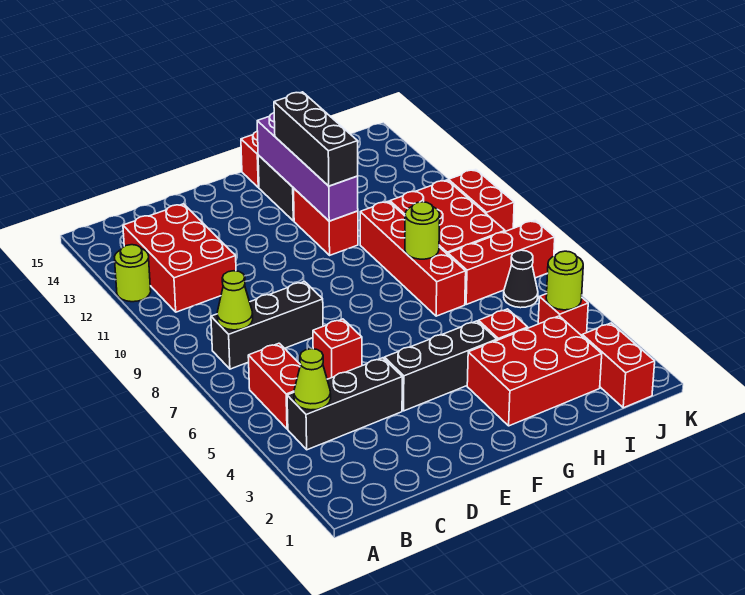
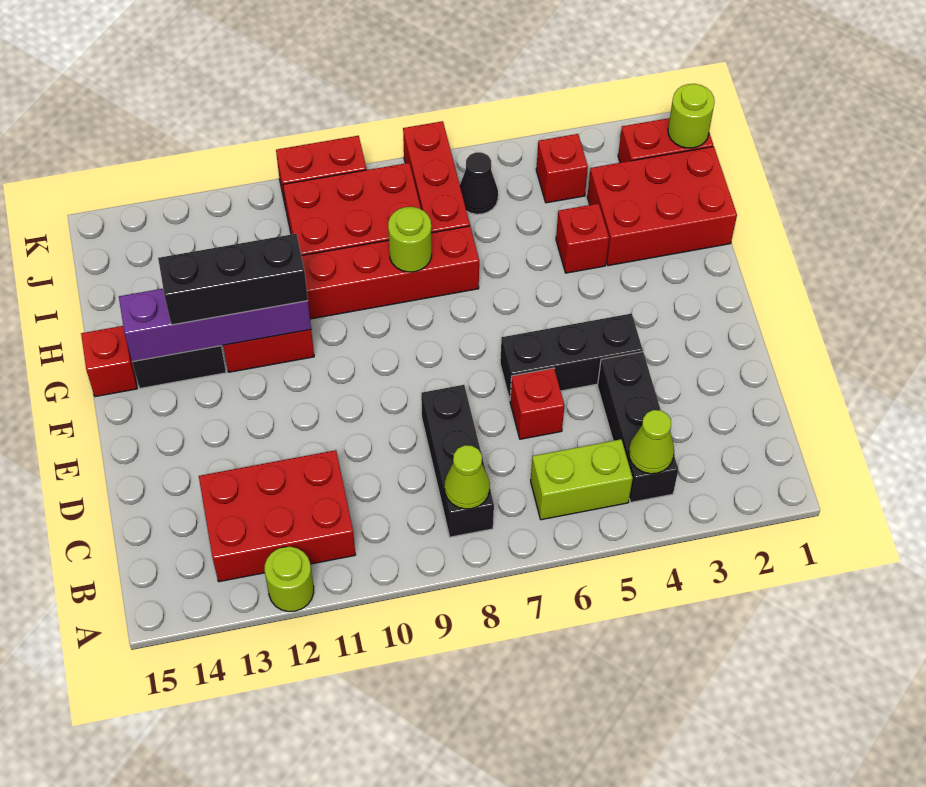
red brick B5:B6 level 1 -> lime brick B5:B6 level 1
black brick E4:G4 level 1 -> black brick E4:E6 level 1
red brick G2:I3 level 1 -> red brick H1:I3 level 1
lime round brick J4 level 2 -> lime round brick J1 level 2

